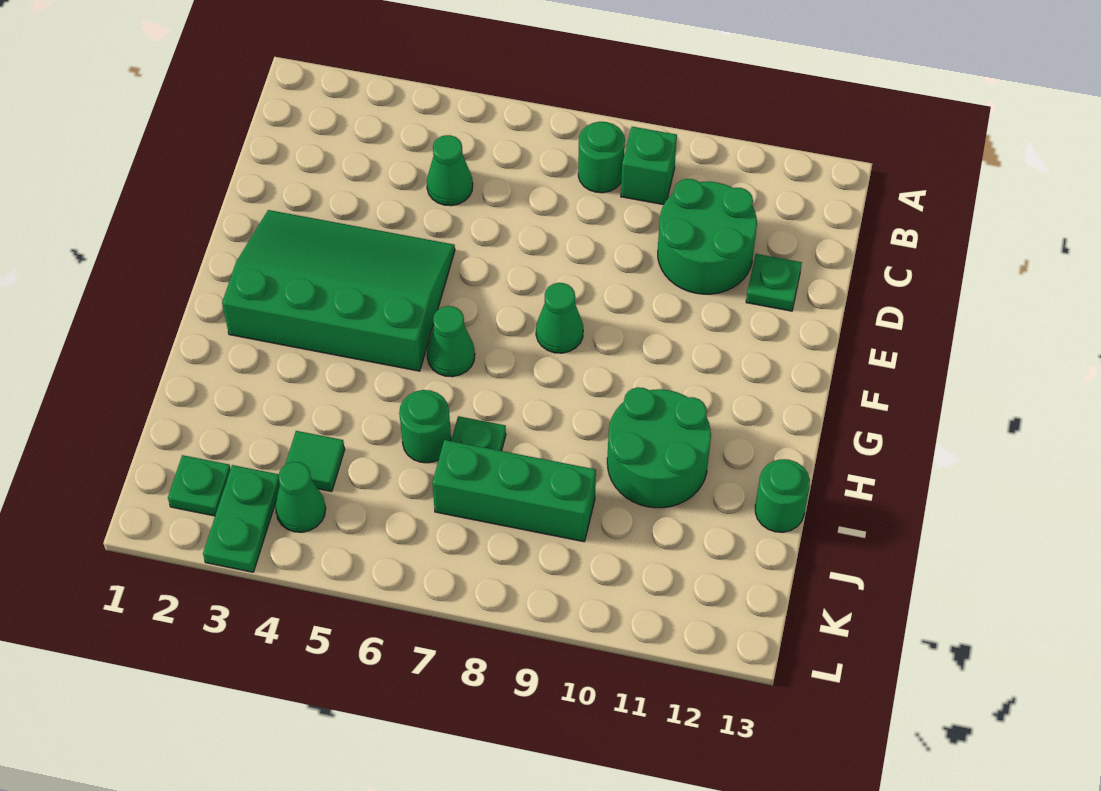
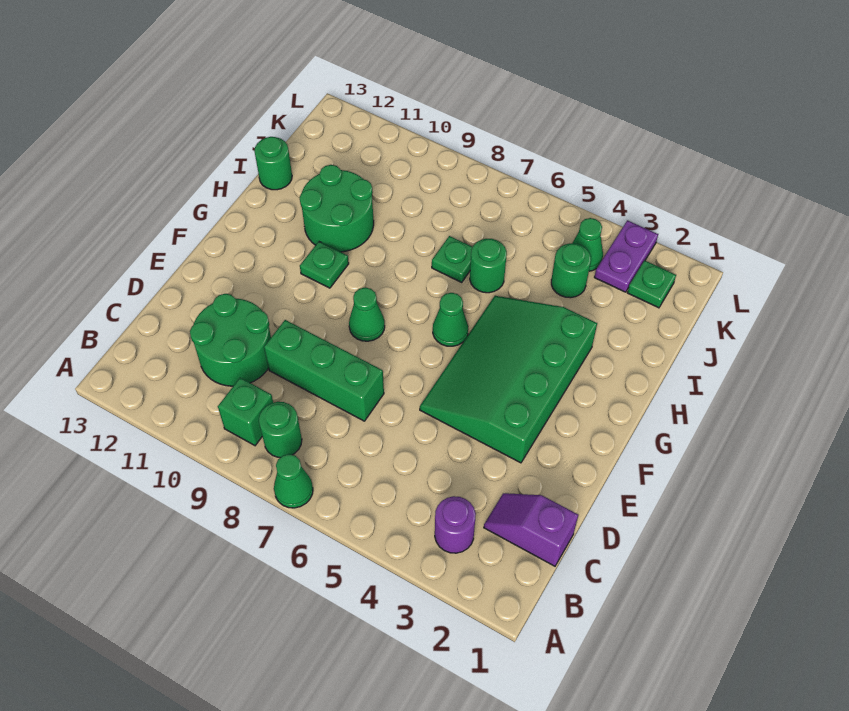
none -> purple round brick B3 level 1
none -> purple slope C1:C2 level 1 top 1
green cone C5 level 1 -> green cone A7 level 1
green plate D12 level 1 -> green plate G10 level 1
green slope E2:G5 level 1 top G -> green slope E3:H5 level 1 top 3
green tile J4 level 1 -> green round brick J4 level 1
green brick J7:J9 level 1 -> green brick D7:D9 level 1
green plate K3:L3 level 1 -> purple plate K3:L3 level 1

